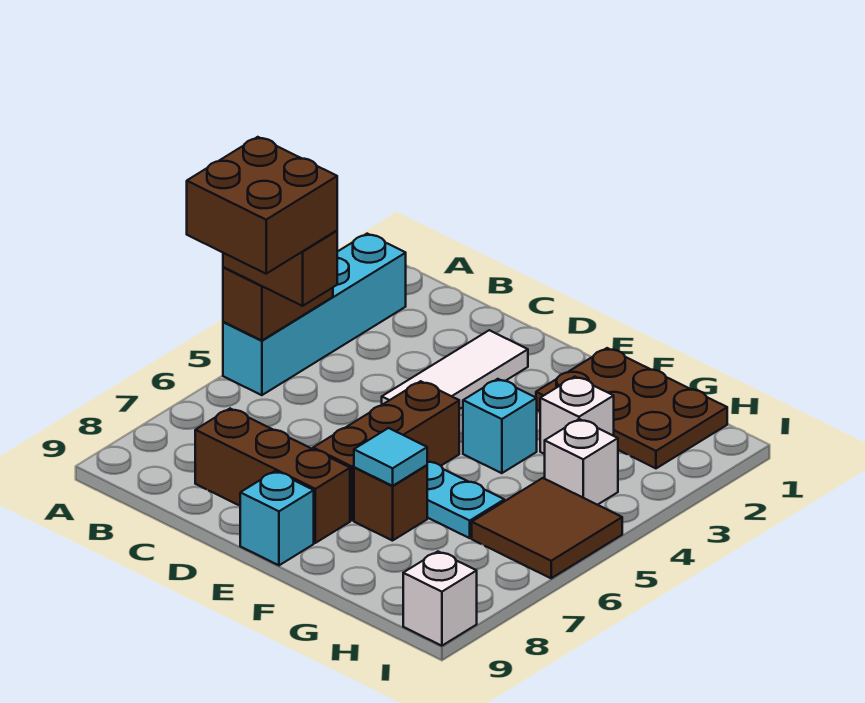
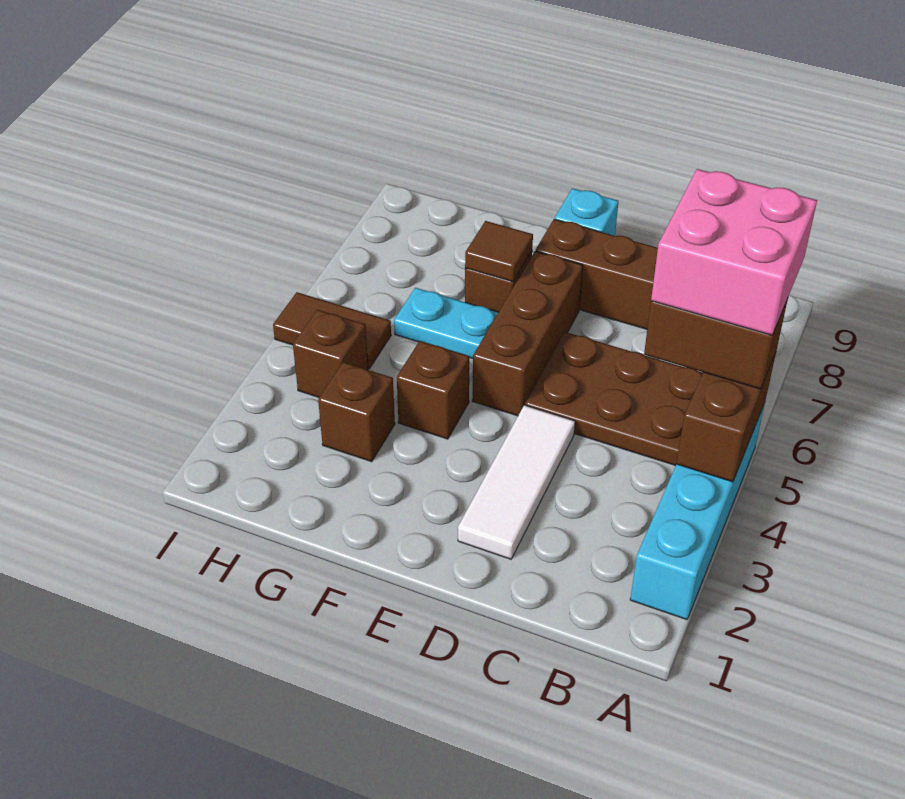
brown brick A5:B6 level 4 -> pink brick A5:B6 level 4
brown plate F1:H2 level 1 -> brown plate B5:D6 level 1
cyan brick F4 level 1 -> brown brick F4 level 1
cyan tile F7 level 2 -> brown tile F7 level 2
white brick G3 level 1 -> brown brick G3 level 1
white brick H4 level 1 -> brown brick H4 level 1
brown tile H5:I6 level 1 -> brown tile H5:I5 level 1
white brick I9 level 1 -> none

